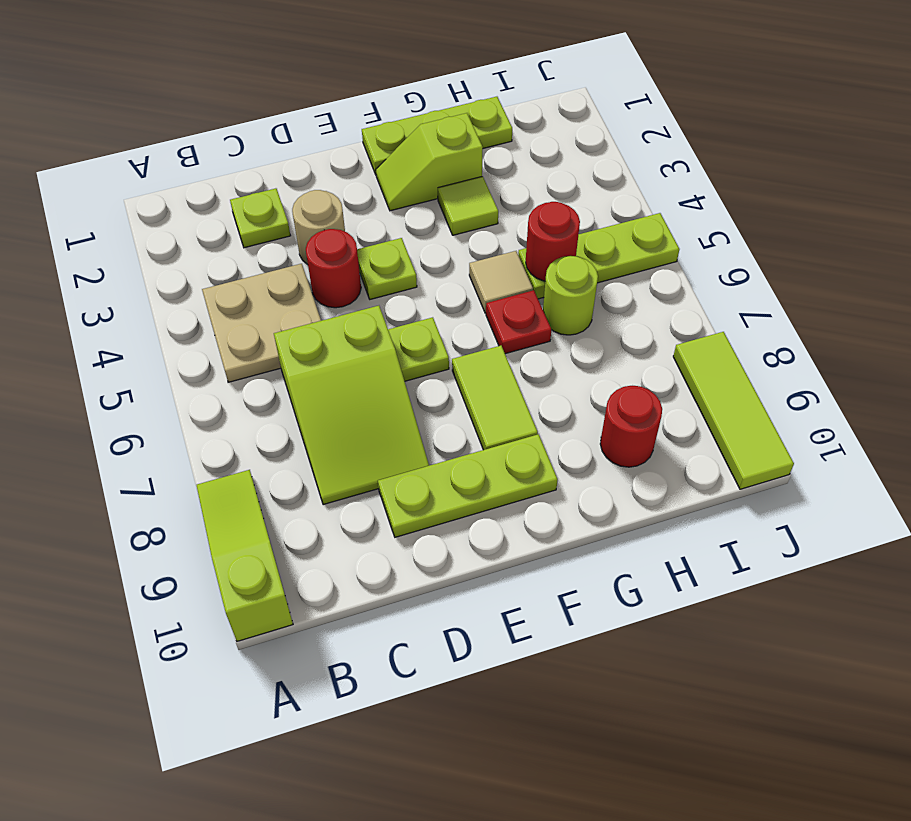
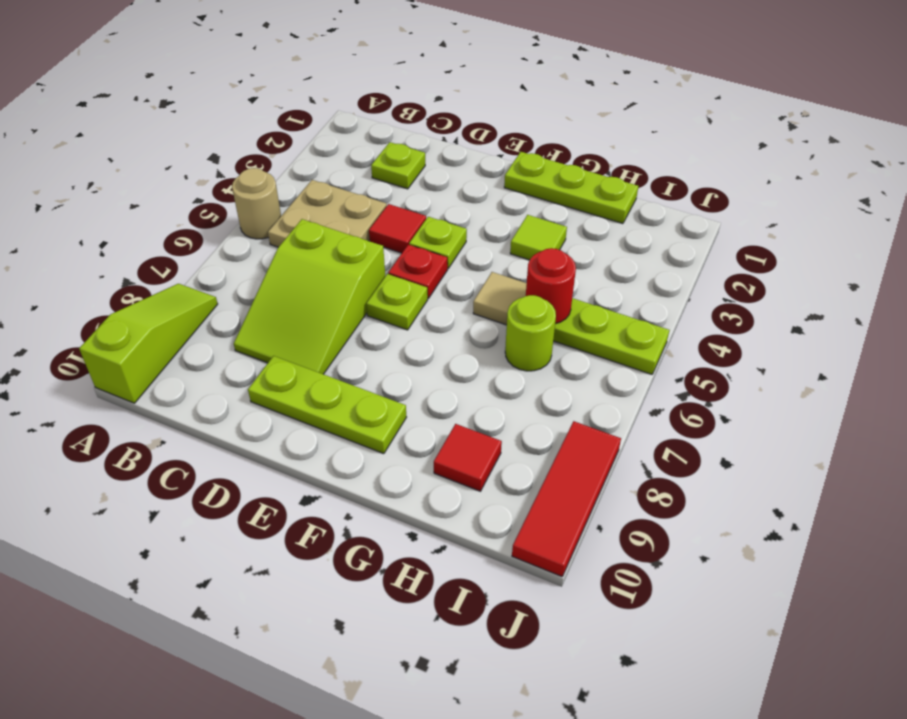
tan round brick D3 level 1 -> tan round brick A5 level 1
red round brick D4 level 1 -> red tile D4 level 1
lime slope F2:G2 level 1 top G -> none
lime tile F7:F8 level 1 -> none
red plate G6 level 1 -> red plate E5 level 1
red round brick H9 level 1 -> red tile H9 level 1
lime tile J8:J10 level 1 -> red tile J8:J10 level 1

